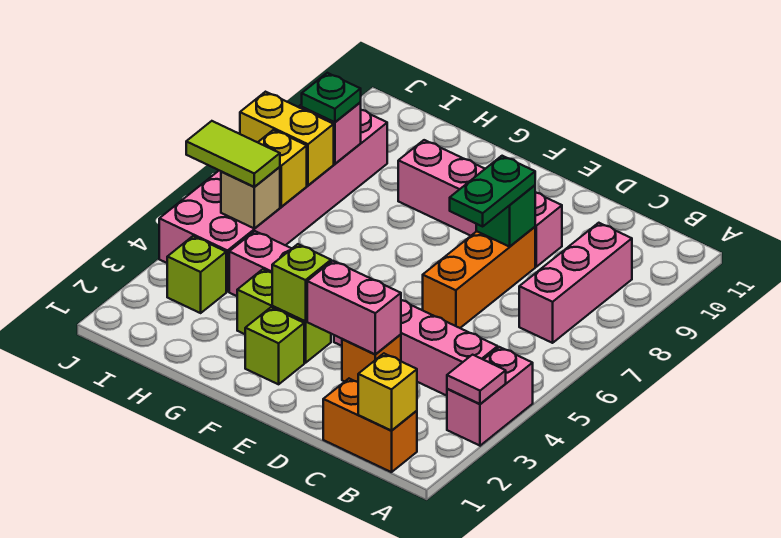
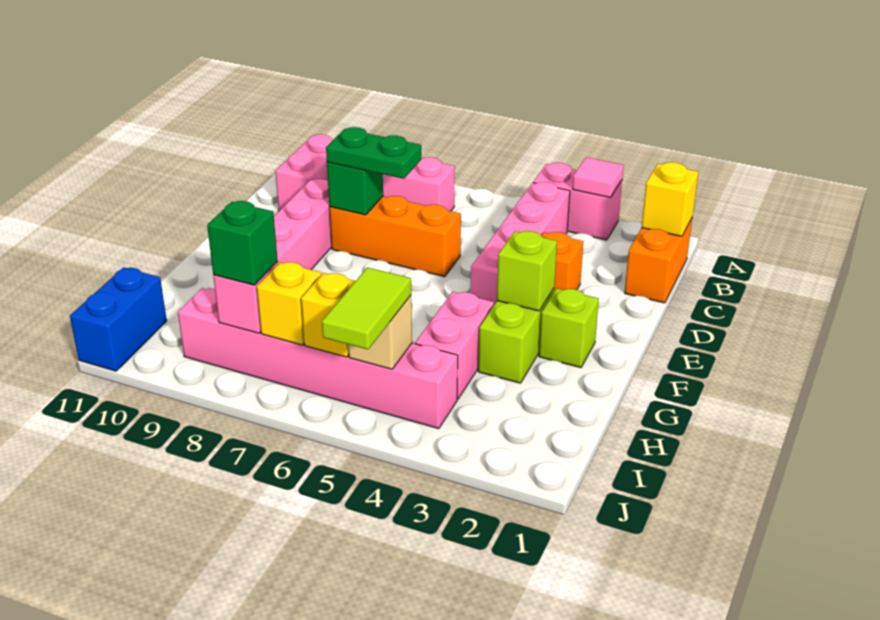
pink brick D3:E3 level 2 -> pink brick B10:C10 level 1
lime brick I3 level 1 -> none
pink brick I4:J9 level 1 -> pink brick I4:I9 level 1
yellow brick I7:J7 level 2 -> yellow brick I7 level 2
green plate I8 level 3 -> green brick I8 level 3
none -> blue brick I11:J11 level 1

